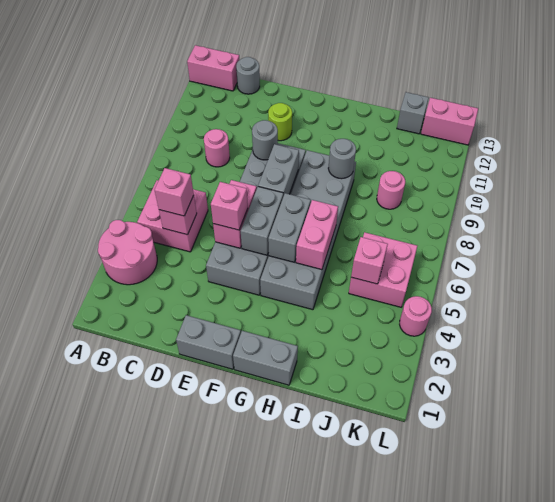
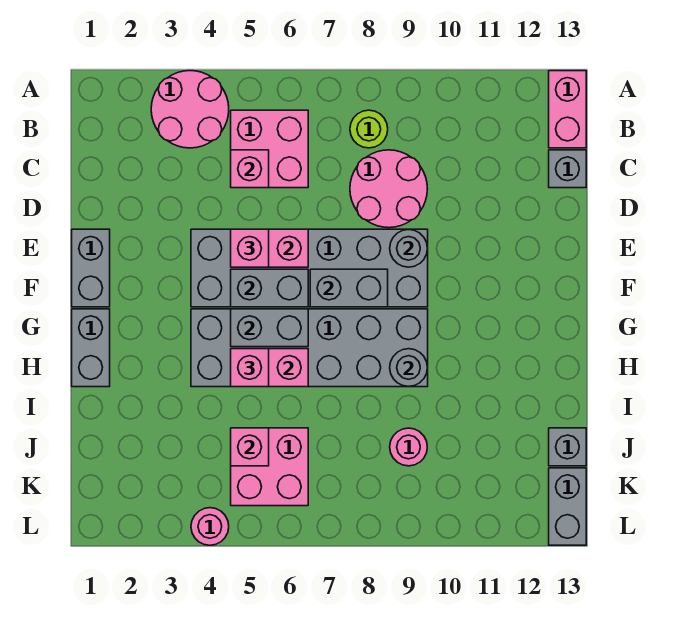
pink brick C5 level 3 -> pink brick H5 level 3
pink round brick C9 level 1 -> pink round brick C8:D9 level 1
grey round brick C13 level 1 -> grey brick C13 level 1
lime round brick E11 level 1 -> lime round brick B8 level 1
pink brick K13:L13 level 1 -> grey brick K13:L13 level 1

